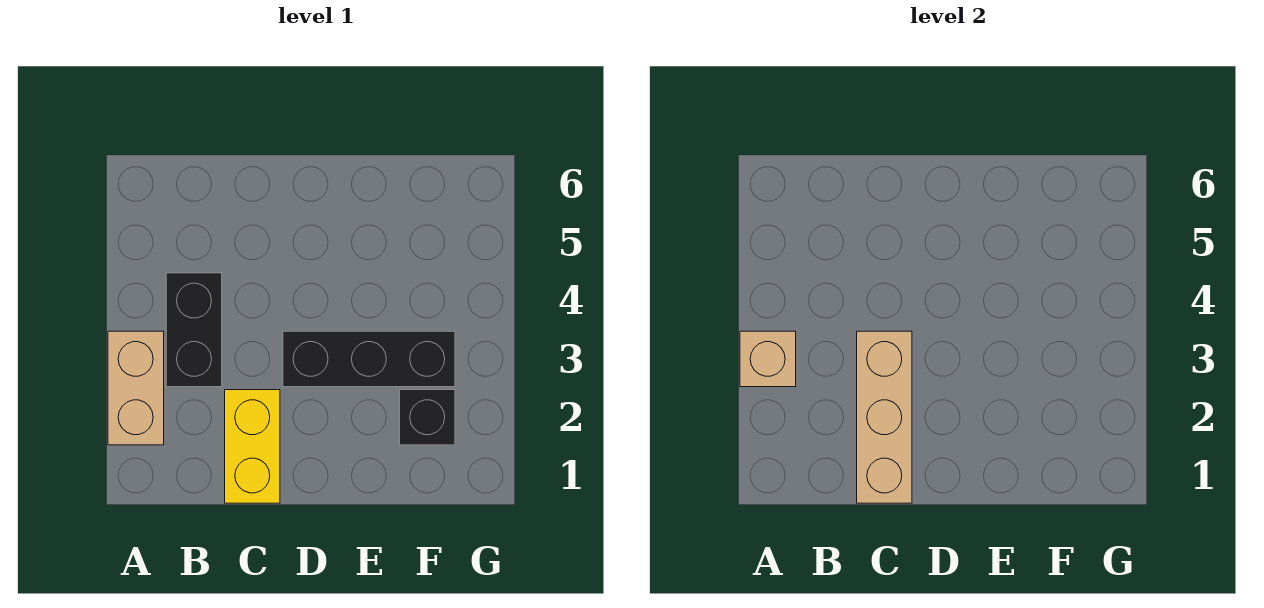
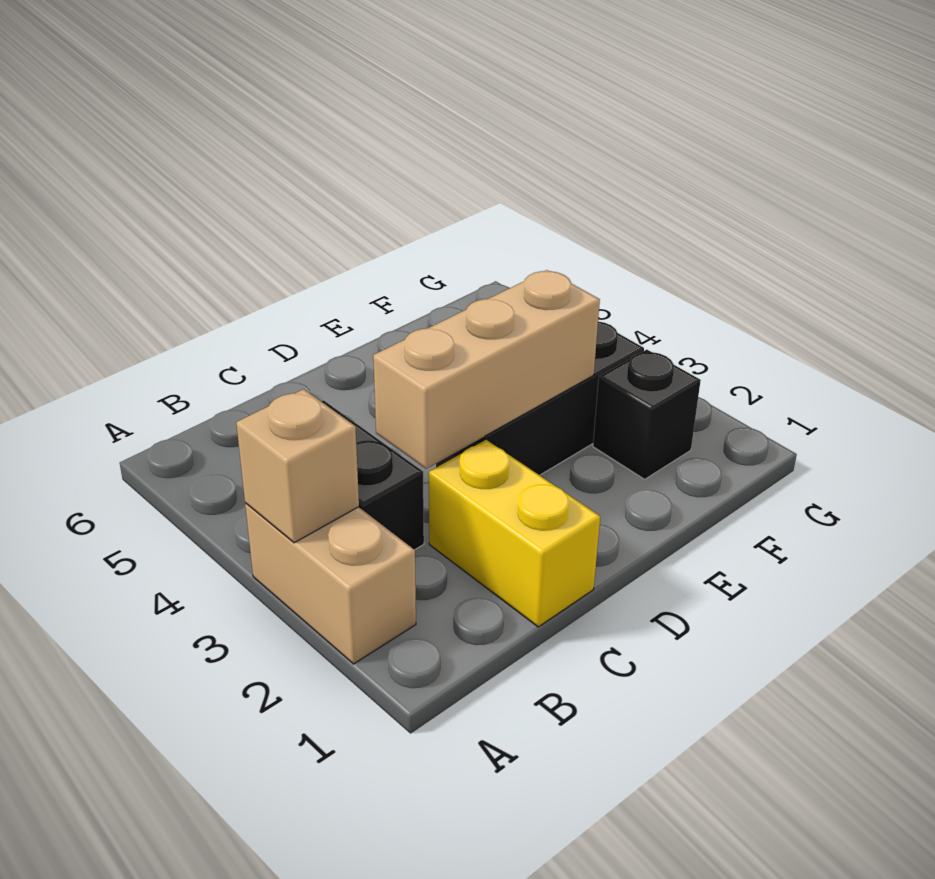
tan brick C1:C3 level 2 -> tan brick C3:E3 level 2

